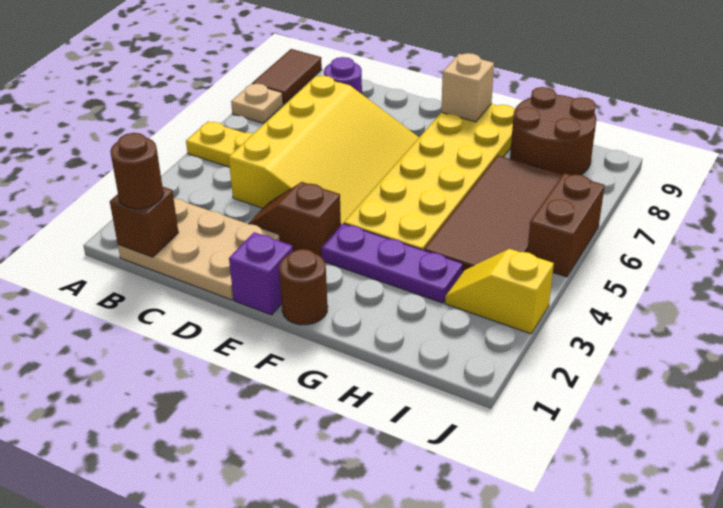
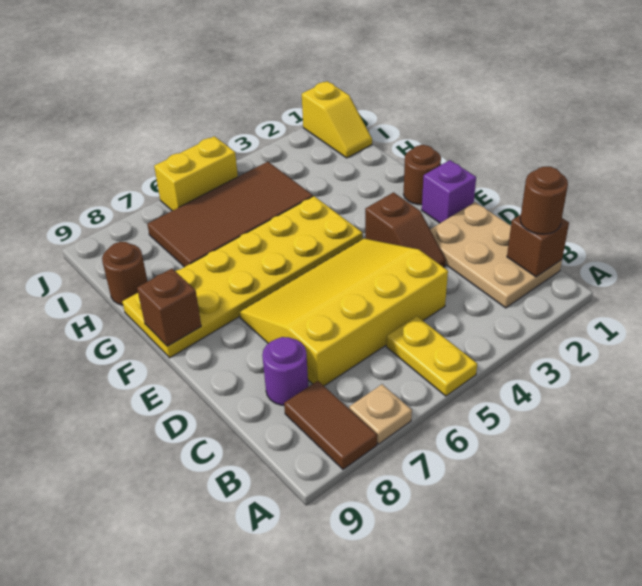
brown tile A8:A9 level 1 -> brown tile A8:B8 level 1
purple plate F3:H3 level 1 -> none
tan brick F9 level 2 -> brown brick F9 level 2
brown round brick H8:I9 level 1 -> brown round brick H9 level 1
yellow slope I3:J3 level 1 top J -> yellow slope I1:J1 level 1 top J
brown brick J5:J6 level 1 -> yellow brick J5:J6 level 1

